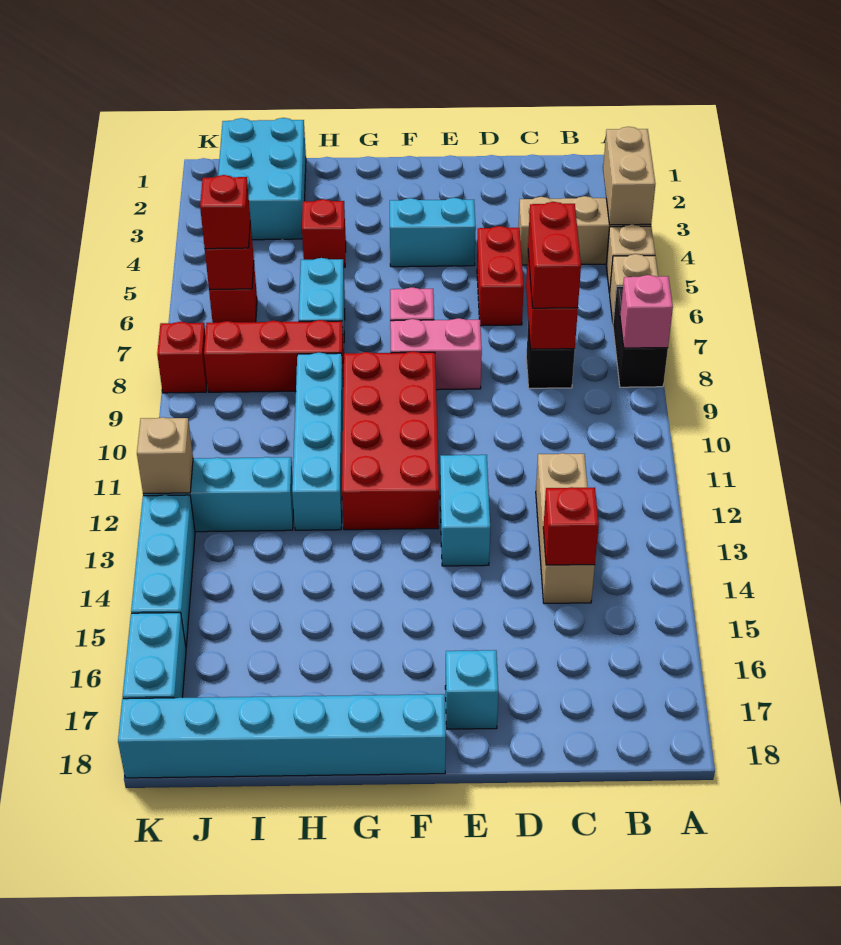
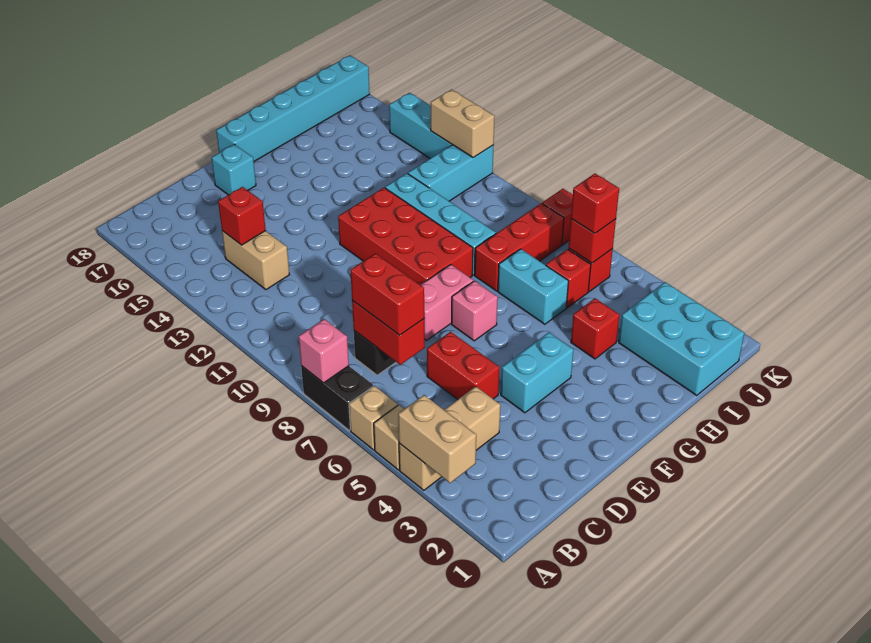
tan brick C12:C14 level 1 -> tan brick C13:C14 level 1
cyan brick E12:E13 level 1 -> none
none -> red brick I6 level 1
tan brick K12 level 2 -> tan brick K12:K13 level 2
cyan brick K16:K17 level 1 -> none

